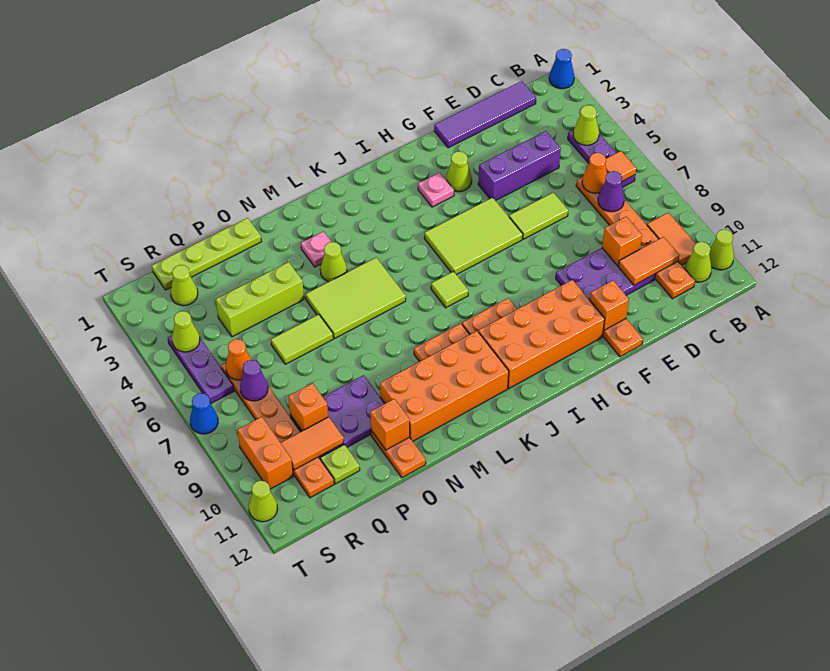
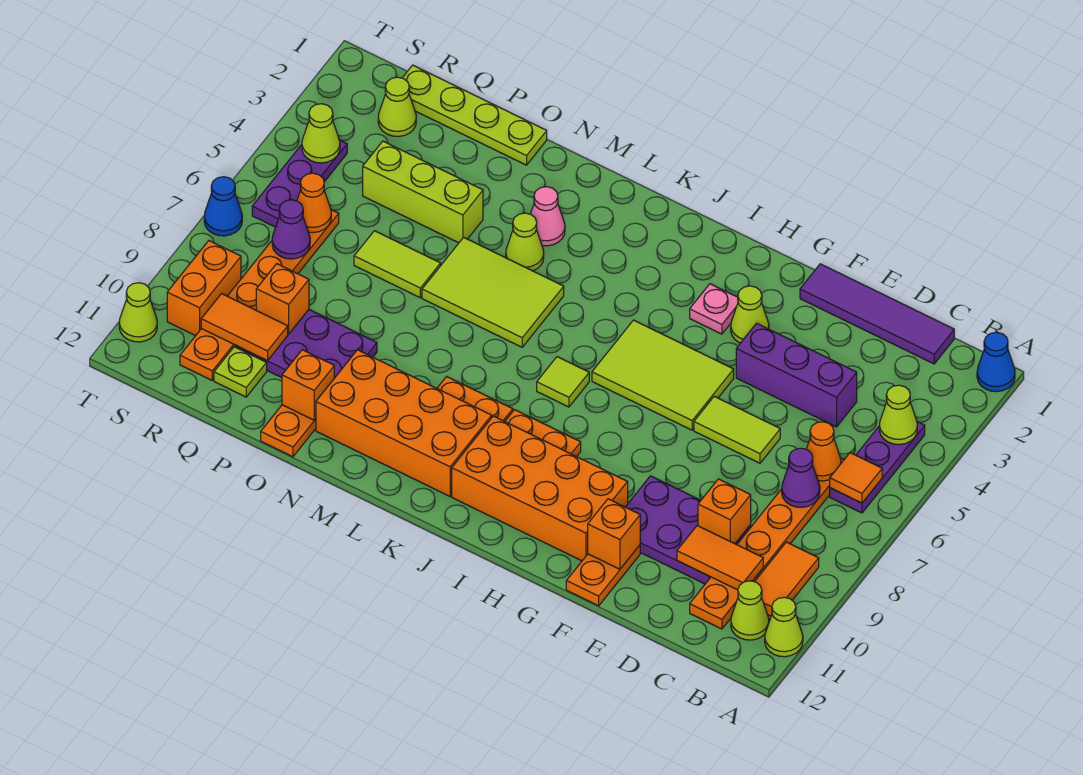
pink plate M3 level 1 -> pink cone M3 level 1

